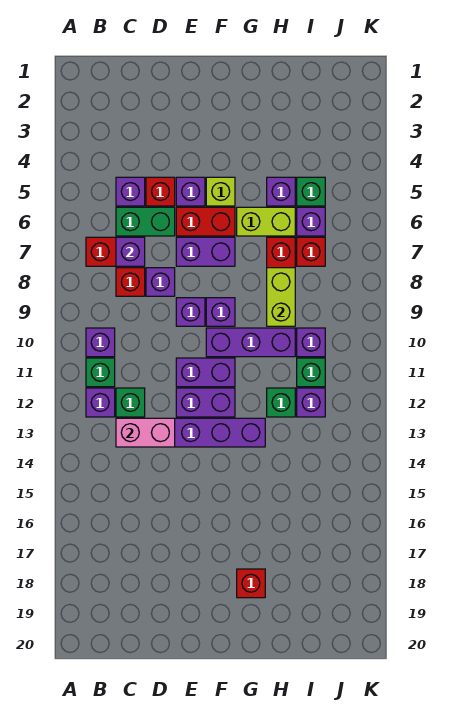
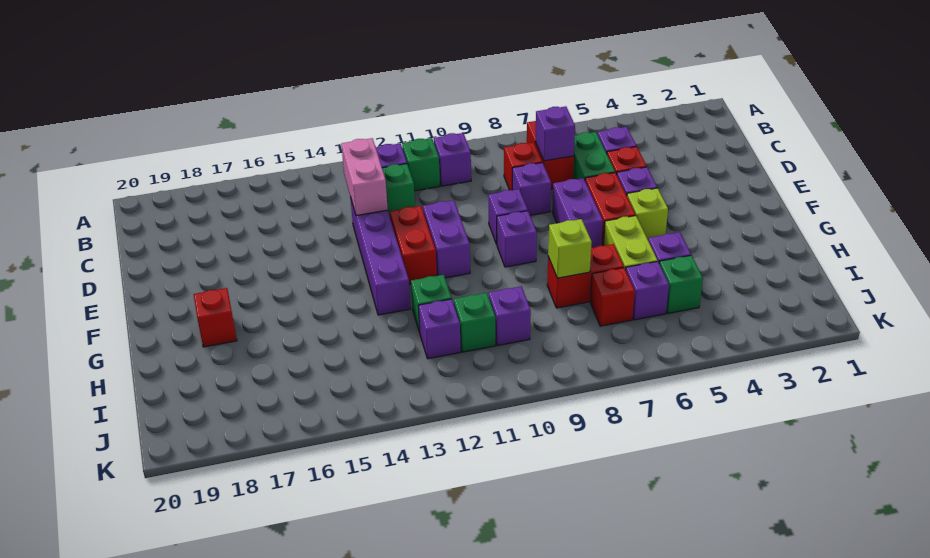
purple brick E12:F12 level 1 -> red brick E12:F12 level 1
purple brick F10:H10 level 1 -> none
lime brick H8:H9 level 2 -> lime brick H8 level 2

